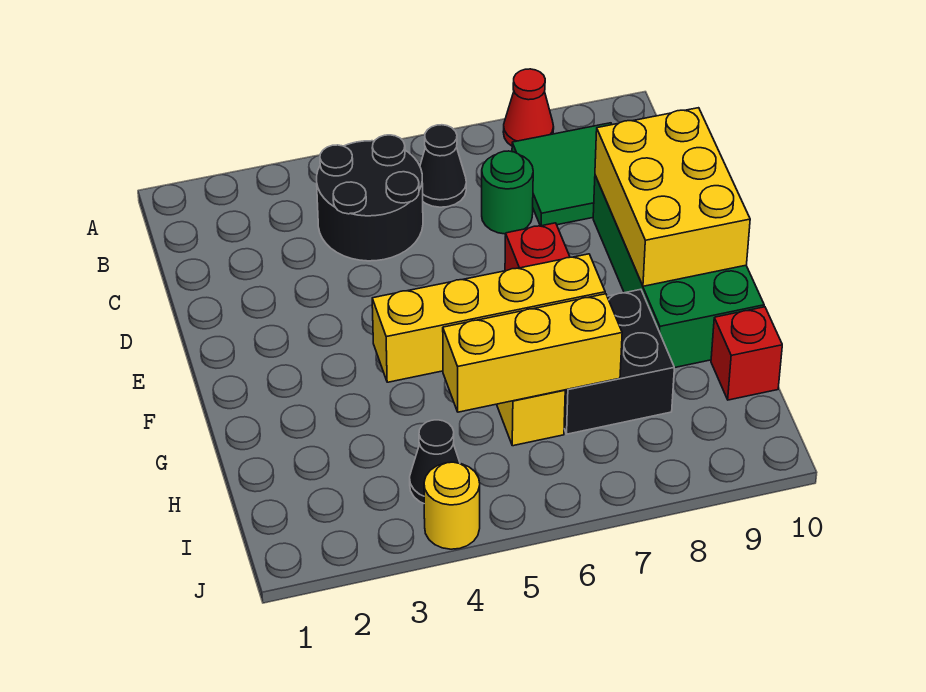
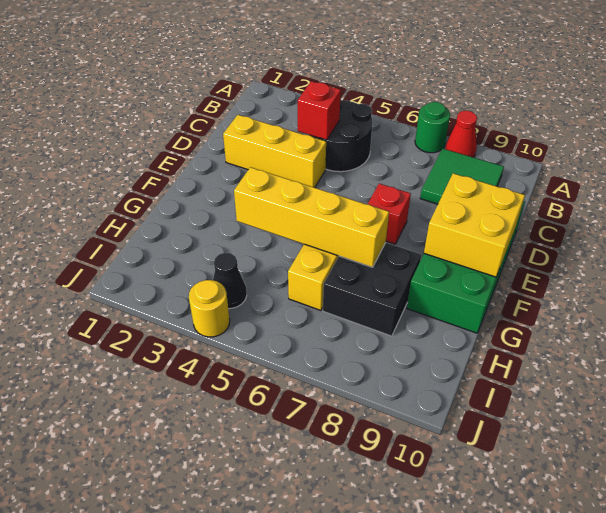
black cone B6 level 1 -> none
green round brick C7 level 1 -> green round brick A7 level 1
yellow brick D9:F10 level 2 -> yellow brick E9:F10 level 2
yellow brick H5:H7 level 2 -> yellow brick D2:D4 level 1
red brick H10 level 1 -> red brick C4 level 2

